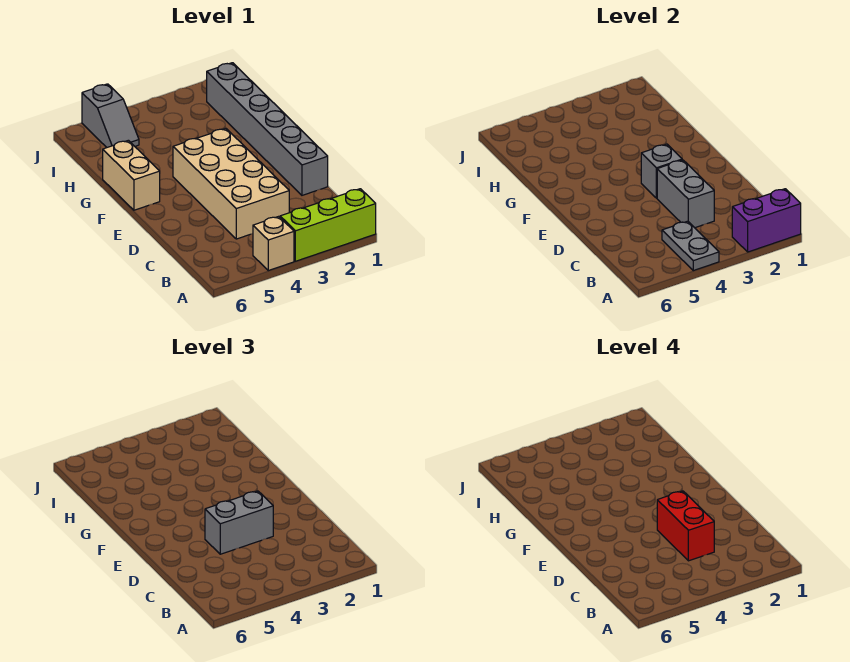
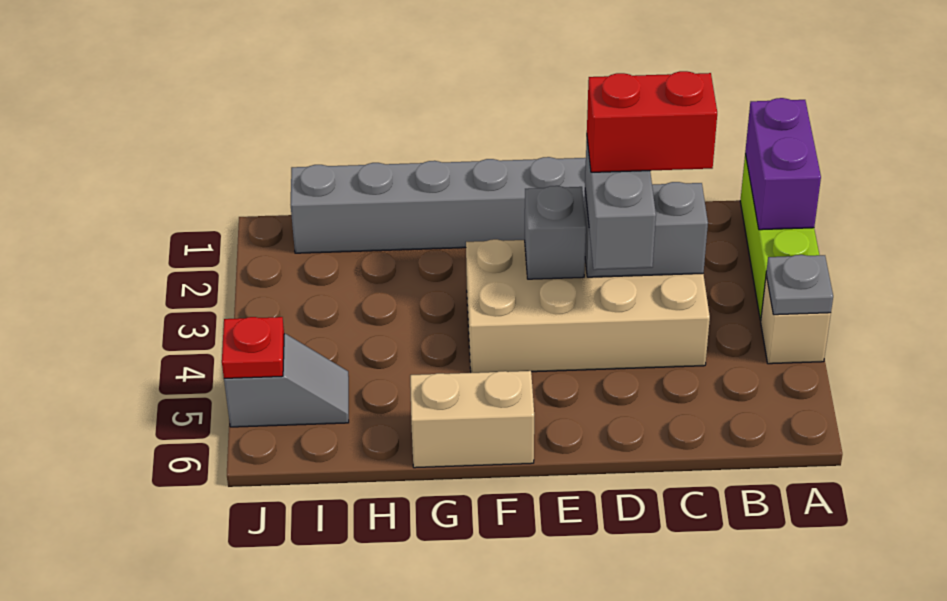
grey plate A4:B4 level 2 -> grey plate A4 level 2
none -> red plate J5 level 2

